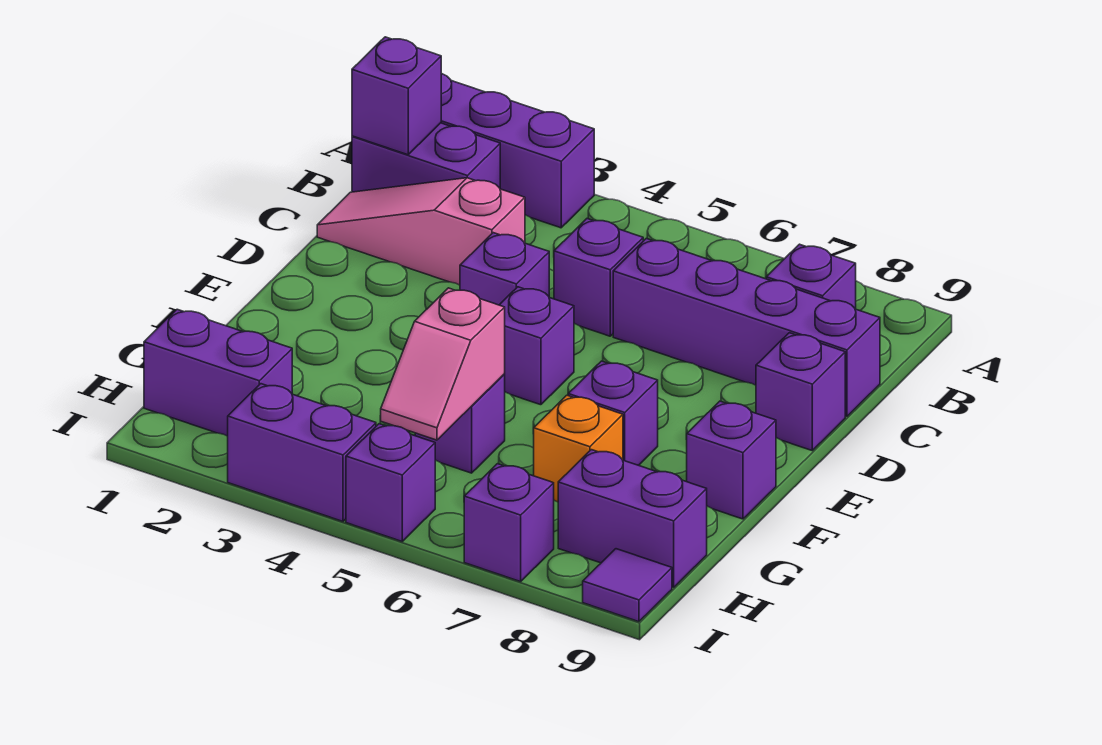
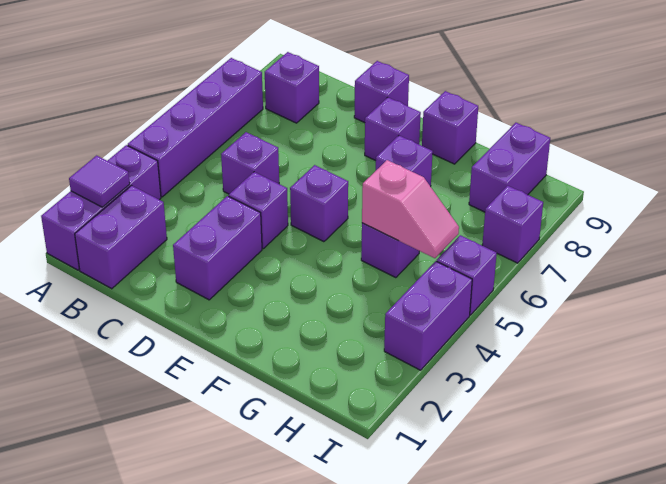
purple brick B1 level 2 -> purple brick E8 level 1
pink slope C1:C3 level 1 top 3 -> none
purple brick C6:C9 level 1 -> purple brick A4:A7 level 1
orange brick G7 level 1 -> none
purple brick H1:H2 level 1 -> purple brick D2:D3 level 1
purple tile I9 level 1 -> purple tile A2 level 2

